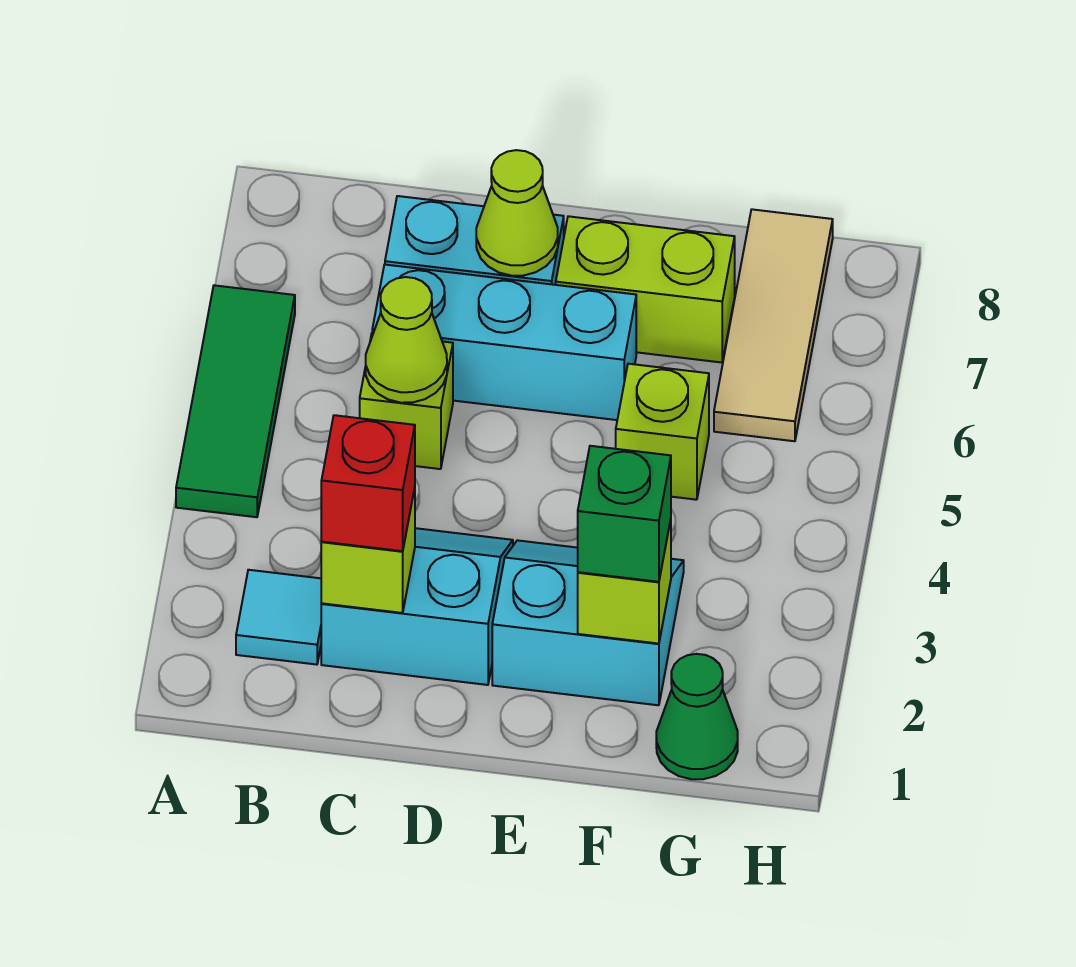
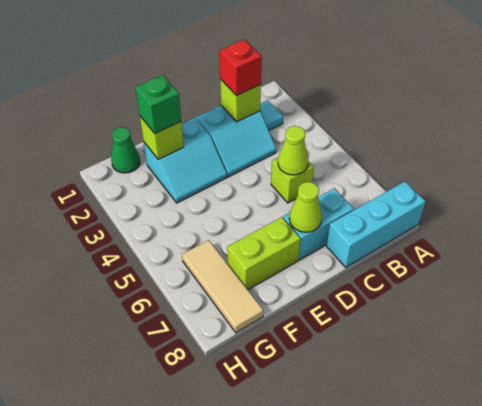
green tile A4:A6 level 1 -> none
cyan brick C6:E6 level 1 -> cyan brick A8:C8 level 1
lime brick F5 level 1 -> none

